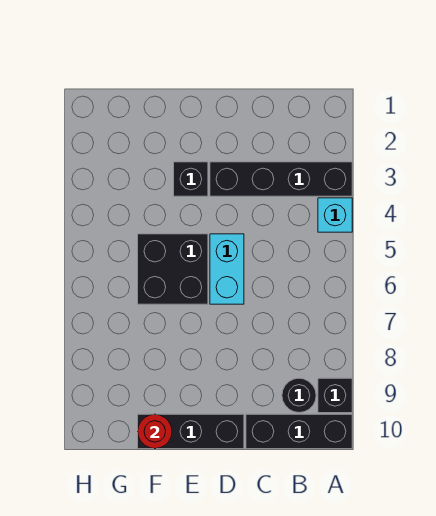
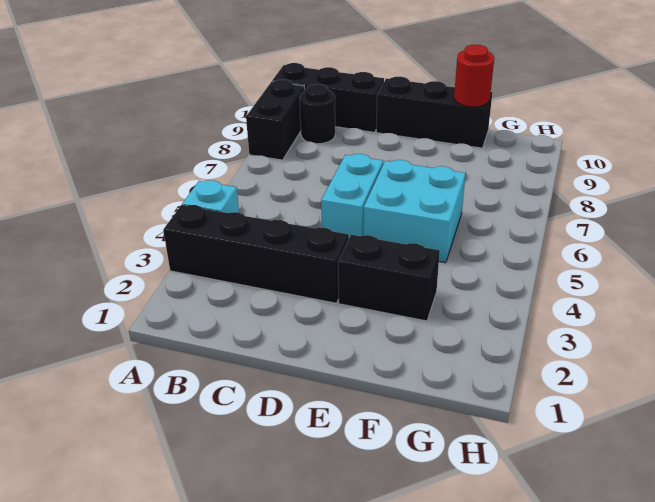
black brick A9 level 1 -> black brick A8:A9 level 1
black brick E3 level 1 -> black brick E3:F3 level 1
black brick E5:F6 level 1 -> cyan brick E5:F6 level 1

